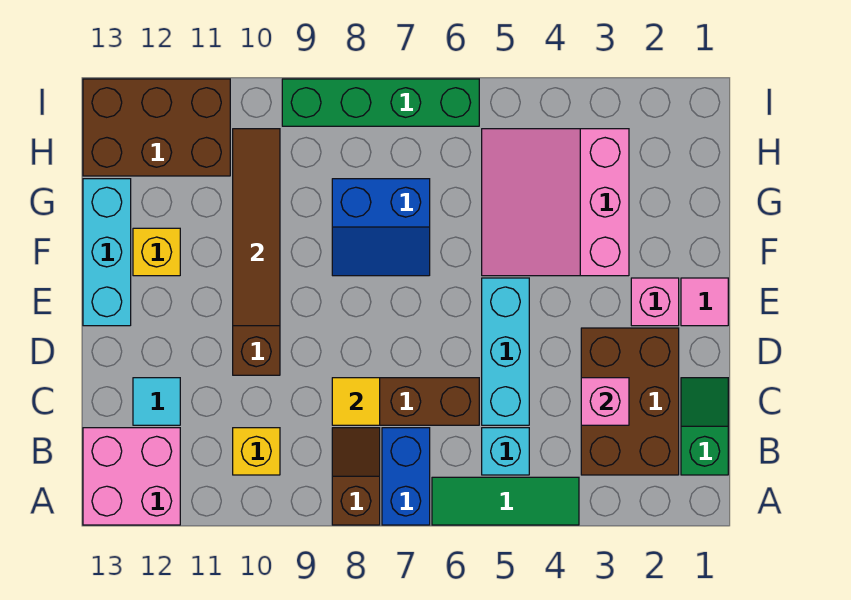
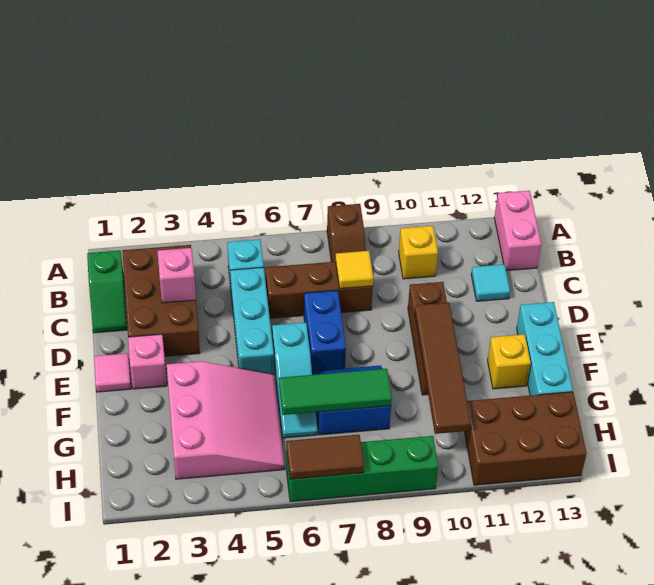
green tile A4:A6 level 1 -> green tile G6:G8 level 2
blue brick A7:B7 level 1 -> blue brick D7:E7 level 1
pink brick A12:B13 level 1 -> pink brick A13:B13 level 1
none -> cyan slope E6:G6 level 1 top E
none -> brown tile I6:I7 level 2

